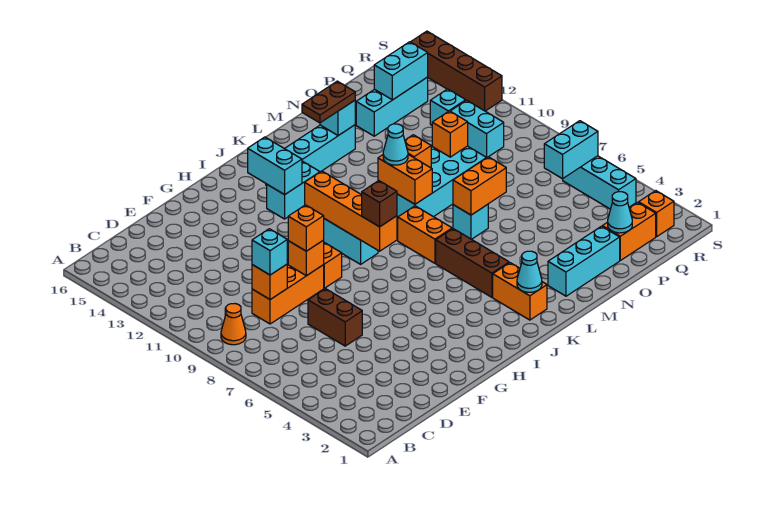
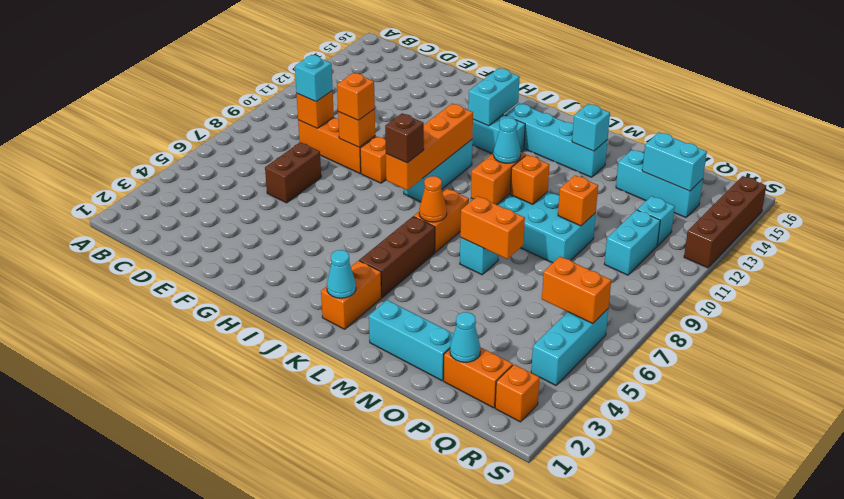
orange cone B9 level 1 -> orange cone K7 level 2
brown plate L14:M14 level 3 -> none
cyan brick Q6:R6 level 2 -> orange brick Q6:R6 level 2

